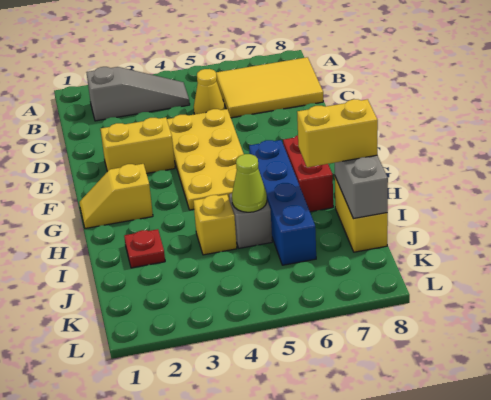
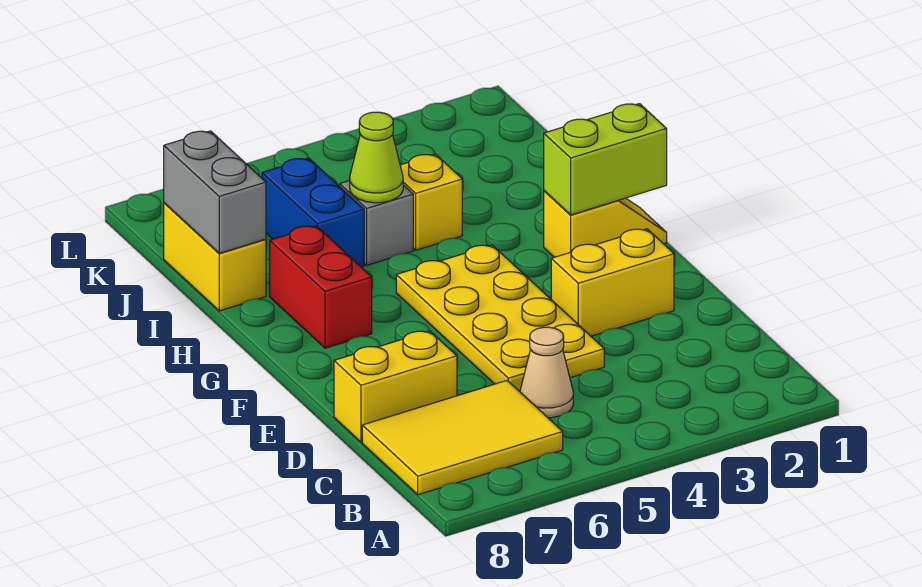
grey slope B2:B4 level 1 top 2 -> none
yellow cone C5 level 1 -> tan cone C5 level 1
none -> lime brick G1:G2 level 2
blue brick G6:J6 level 1 -> blue brick I6:J6 level 1
red plate I2 level 1 -> none
yellow brick I7:I8 level 3 -> yellow brick D7:D8 level 1

